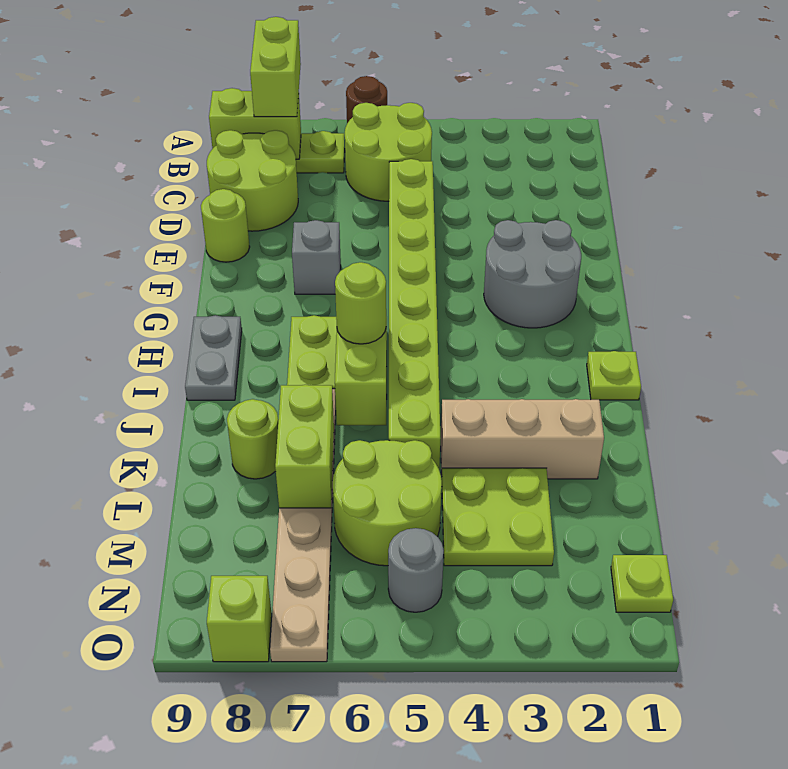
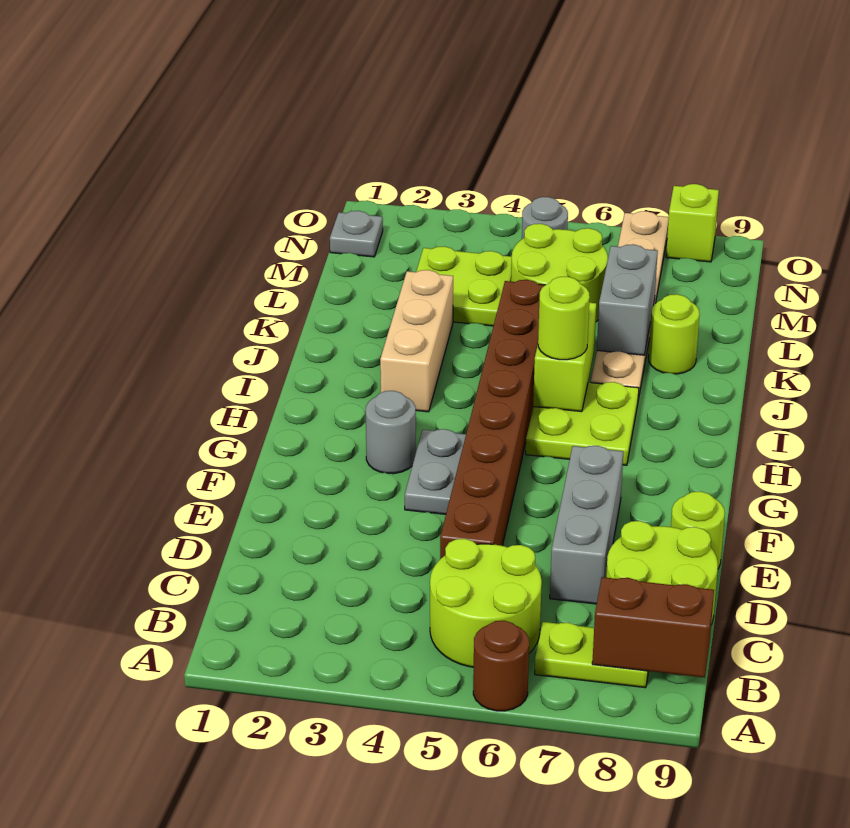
lime brick A8:B8 level 3 -> none
lime brick B8:B9 level 2 -> brown brick B8:B9 level 2
lime brick D5:K5 level 1 -> brown brick D5:K5 level 1
grey round brick F2:G3 level 1 -> grey round brick G3 level 1
grey brick F7 level 1 -> grey brick D7:F7 level 1
grey plate H9:I9 level 1 -> grey plate F4:G4 level 1
lime plate I1 level 1 -> none
tan brick K2:K4 level 1 -> tan brick I3:K3 level 1
lime brick K7:L7 level 2 -> grey brick K7:L7 level 2
lime plate N1 level 1 -> grey plate N1 level 1

